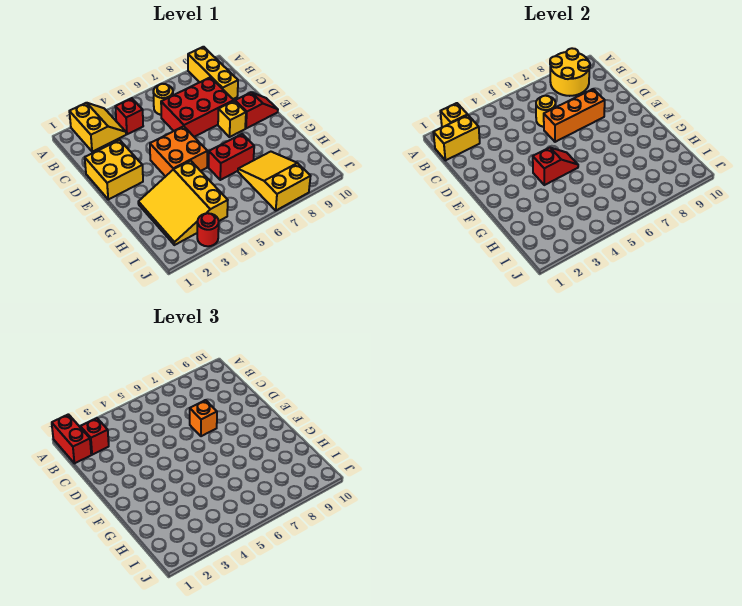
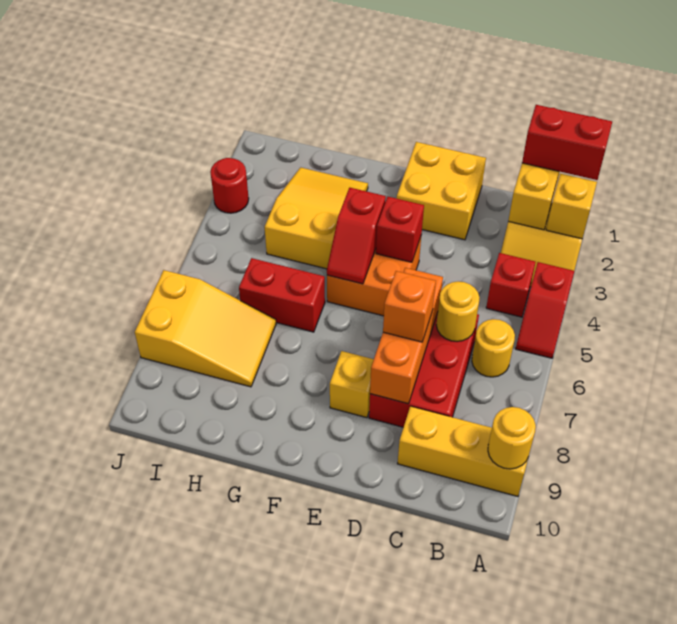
yellow round brick A8:B9 level 2 -> yellow round brick A9 level 2
red brick B2 level 3 -> red brick E4 level 2
red slope E9:E10 level 1 top 9 -> red slope A4:A5 level 1 top 4
yellow slope G2:I4 level 1 top 4 -> yellow slope G2:H4 level 1 top 4
red brick G6:G7 level 1 -> red brick G6:H6 level 1

